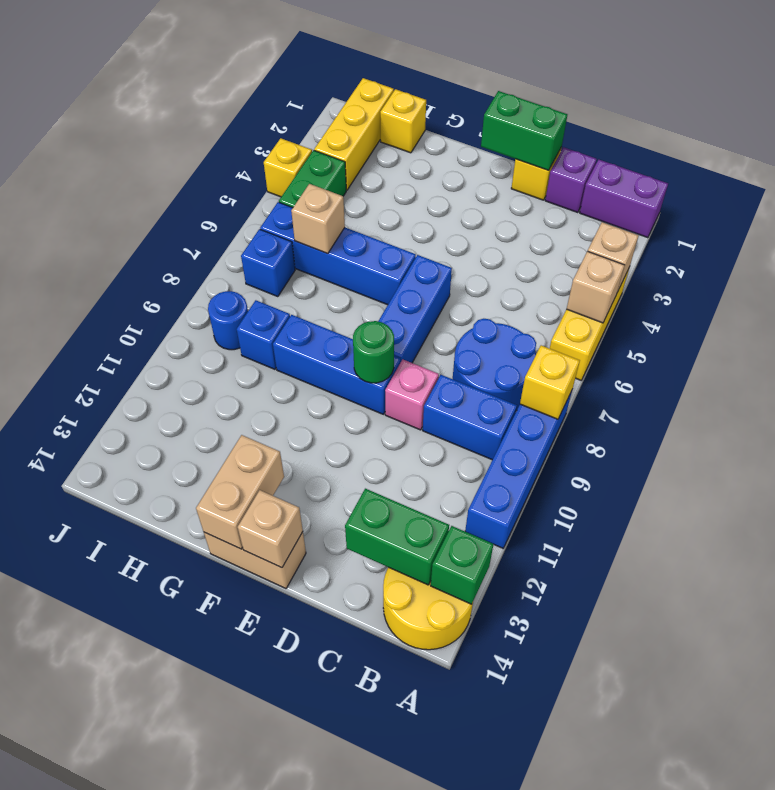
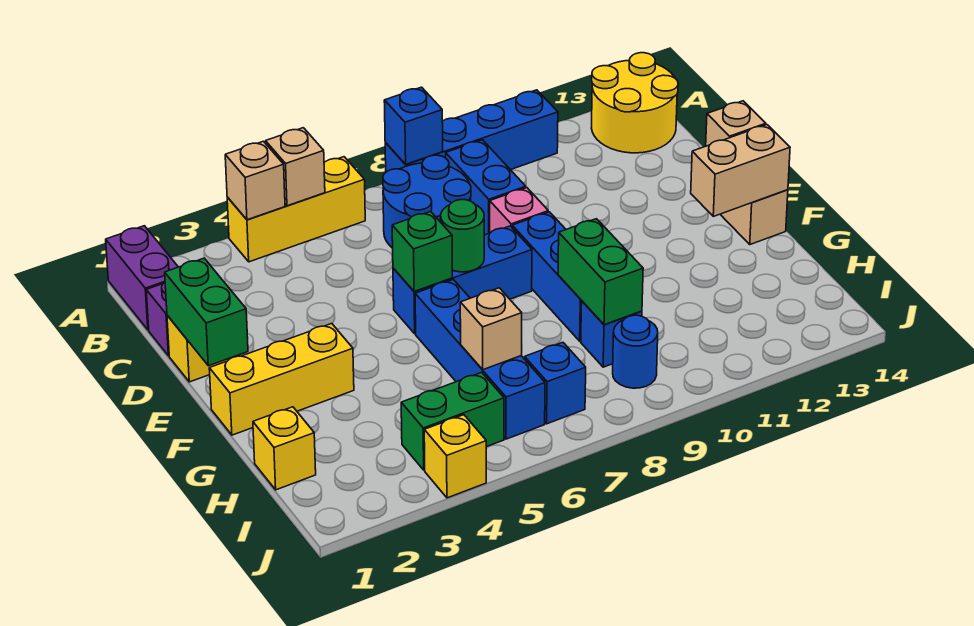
yellow brick A8 level 2 -> blue brick A8 level 2
green brick A13 level 2 -> green brick E6 level 2
green brick B13:C13 level 2 -> green brick G9:H9 level 2
green round brick E9 level 2 -> green round brick E7 level 2
yellow brick I1:I3 level 1 -> yellow brick F1:F3 level 1

